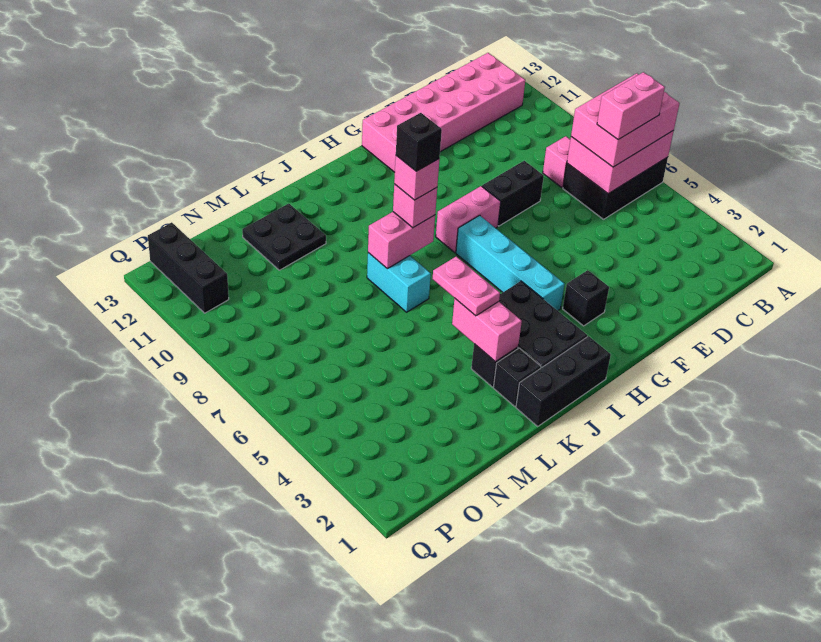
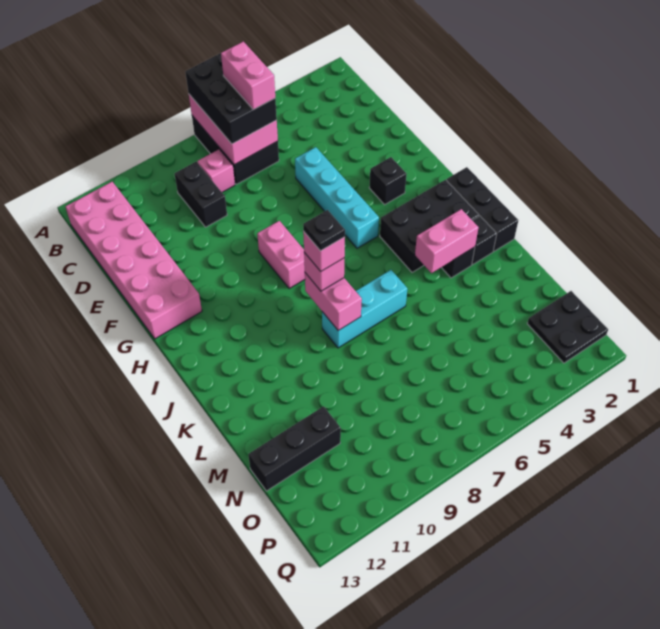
pink brick A6:C7 level 3 -> black brick A6:C7 level 3
black brick E8:F8 level 1 -> black brick C9:D9 level 1
cyan brick H4:H7 level 1 -> cyan brick E5:H5 level 1
black brick J8 level 5 -> black plate J8 level 5
pink plate K4:K5 level 3 -> none
cyan brick K7:K8 level 1 -> cyan brick K6:K8 level 1
black plate L11:M12 level 1 -> black plate O1:P2 level 1
black brick P11:P13 level 1 -> black brick N11:N13 level 1

